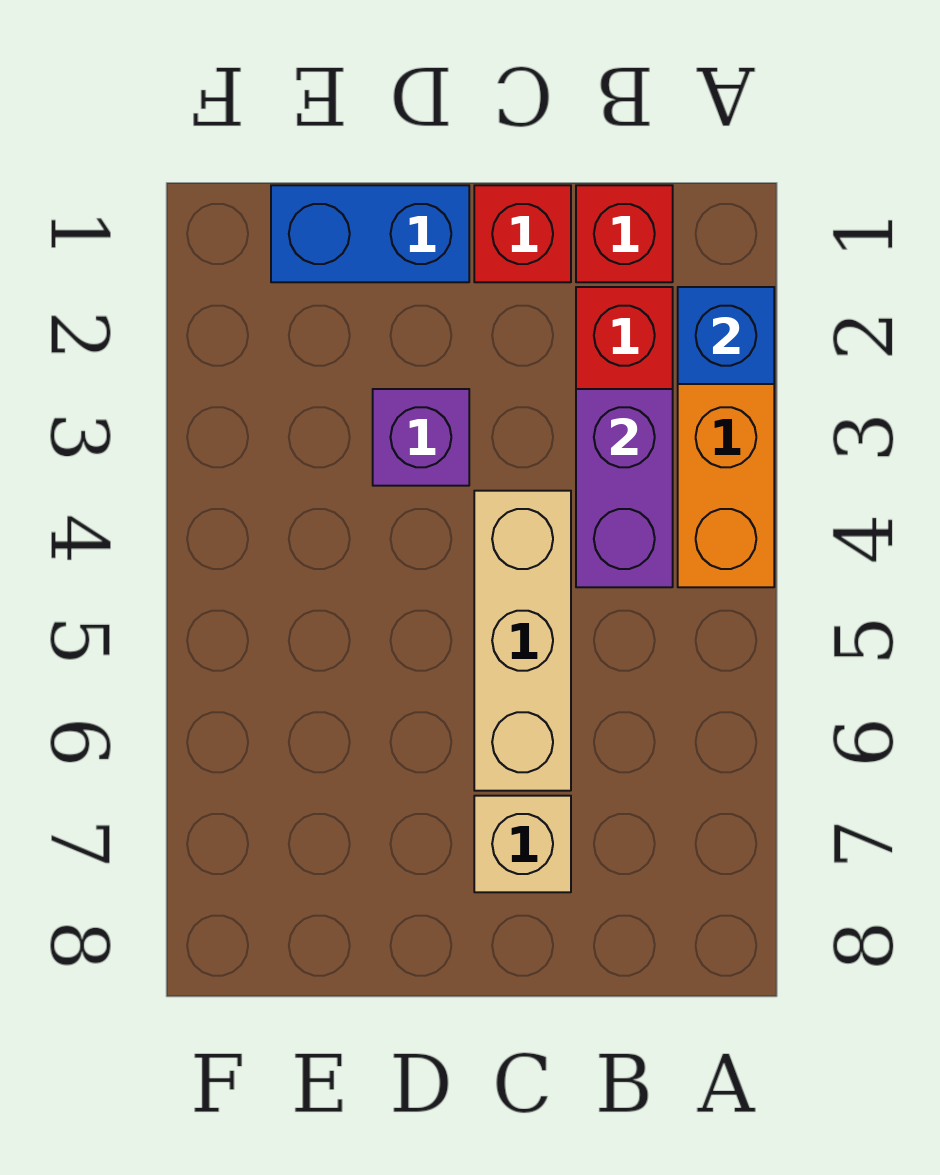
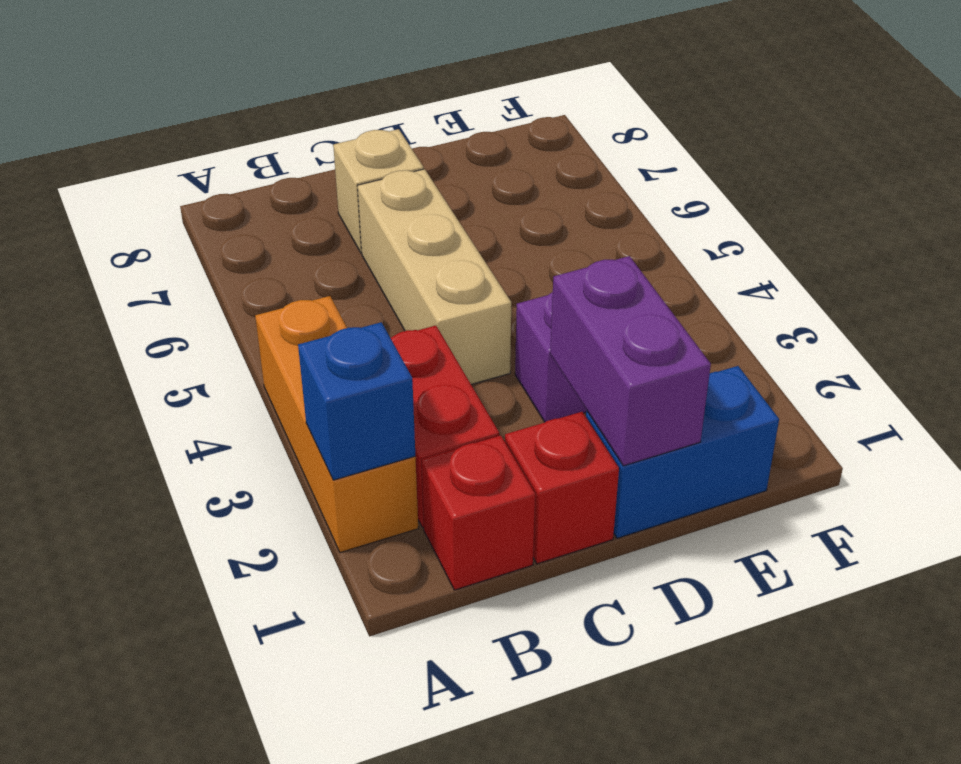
purple brick B3:B4 level 2 -> purple brick D1:D2 level 2

